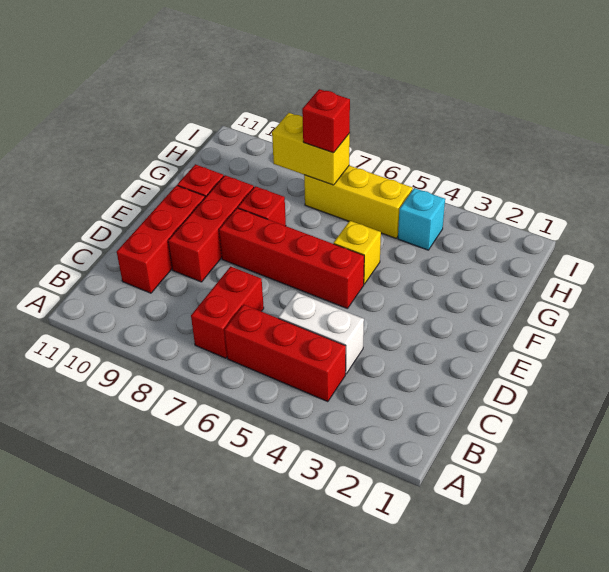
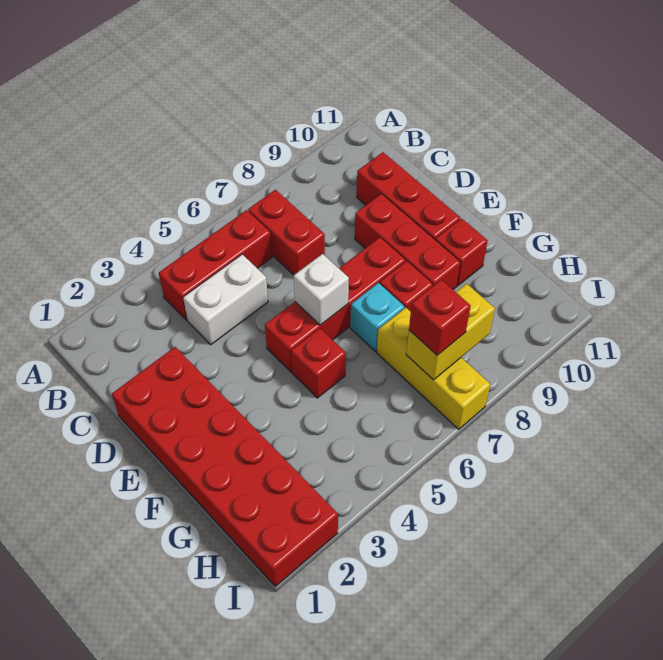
none -> red brick D1:I2 level 1
none -> white brick E6 level 2
yellow brick F5 level 1 -> red brick F5 level 1
cyan brick H4 level 1 -> cyan brick F7 level 1
yellow brick H5:H7 level 1 -> yellow brick G7:I7 level 1

